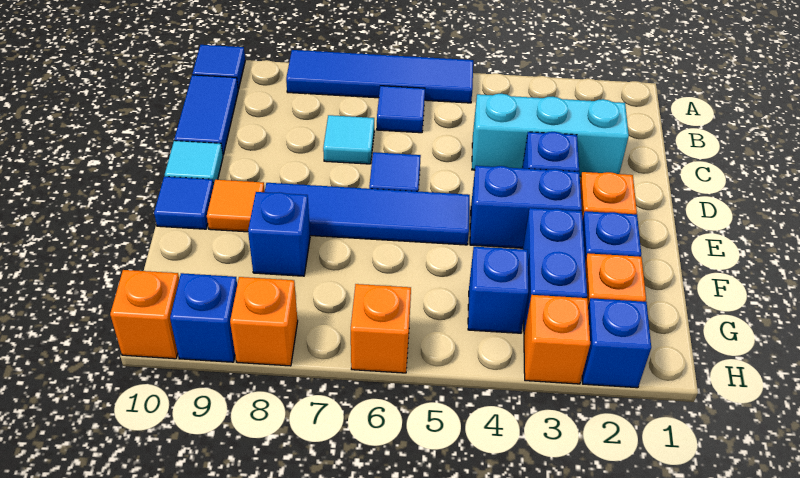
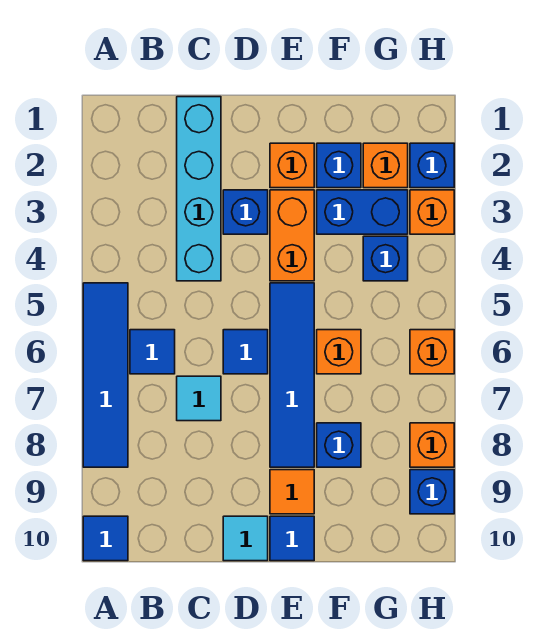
blue tile B10:C10 level 1 -> none
cyan brick C2:C4 level 1 -> cyan brick C1:C4 level 1
blue brick E3:E4 level 1 -> orange brick E3:E4 level 1
orange brick H10 level 1 -> orange brick F6 level 1

